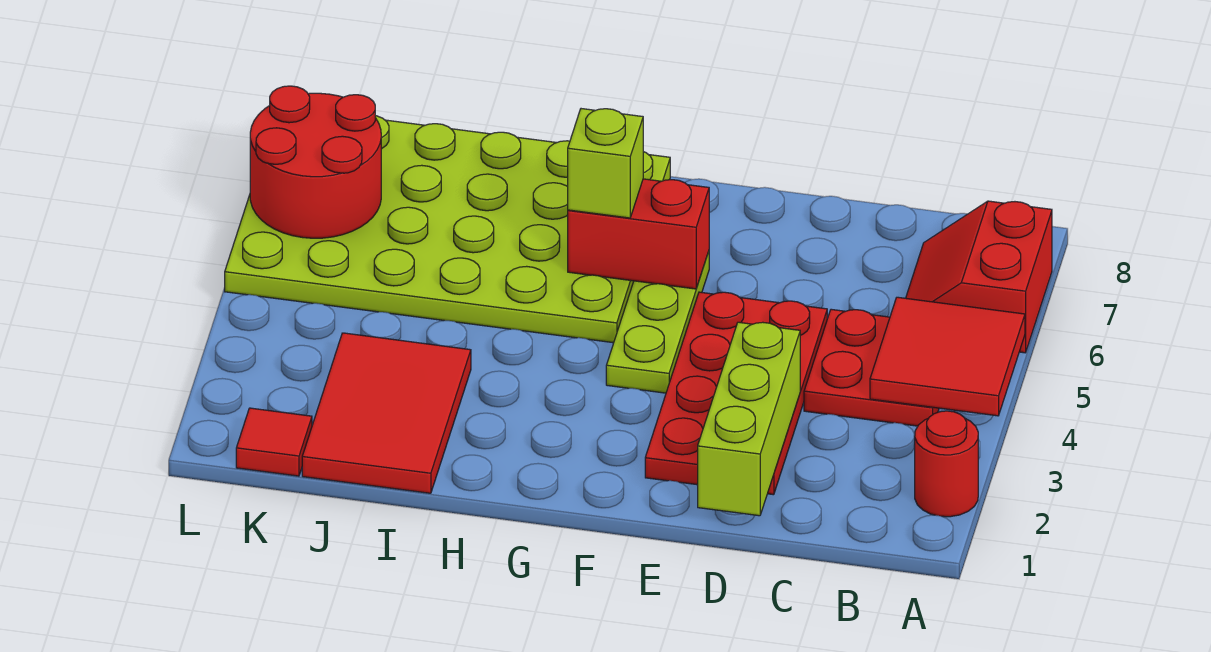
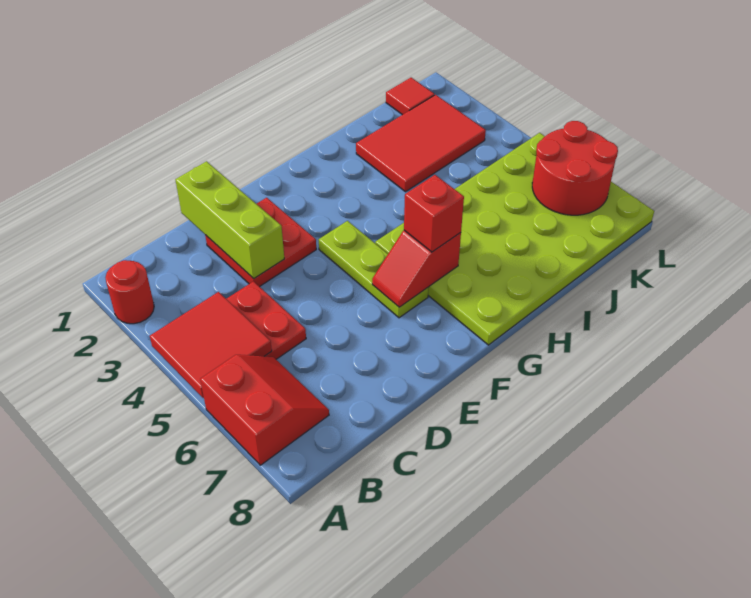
red plate D2:E5 level 1 -> red plate D2:E3 level 1
red brick F6:G6 level 2 -> red slope F6:G6 level 2 top G
lime brick G6 level 3 -> red brick G6 level 3
red tile I1:J3 level 1 -> red tile I2:K3 level 1

